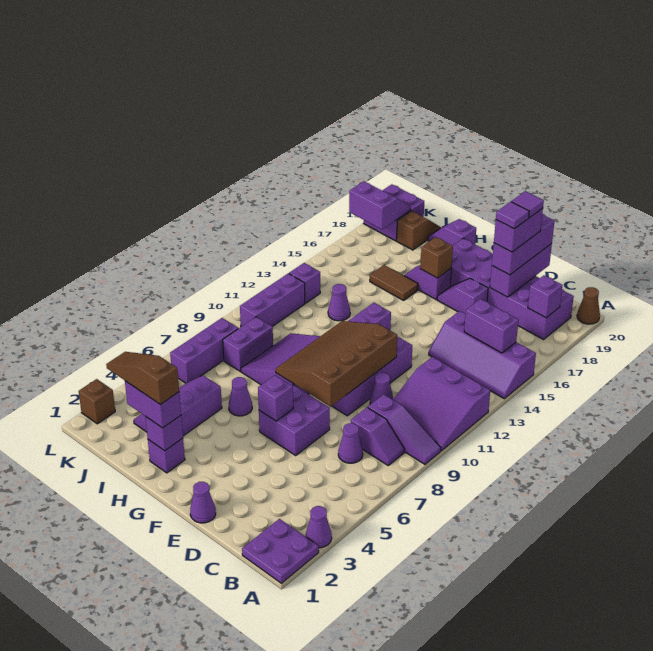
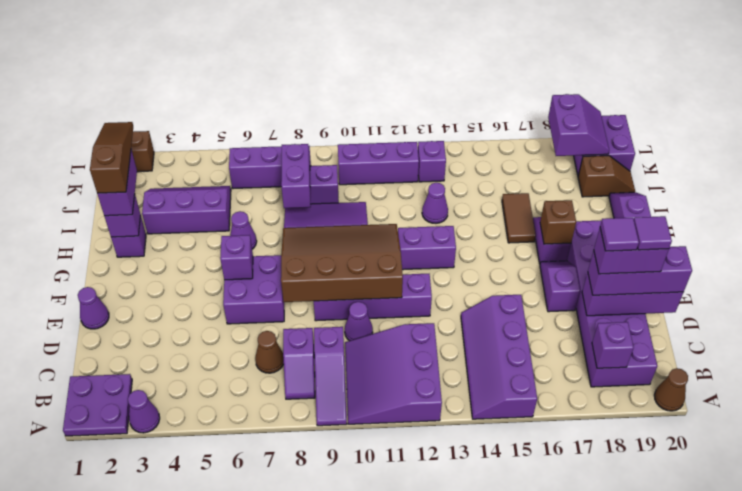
purple brick B15:C15 level 2 -> purple brick I8:J8 level 2
purple cone C7 level 1 -> brown cone C7 level 1

